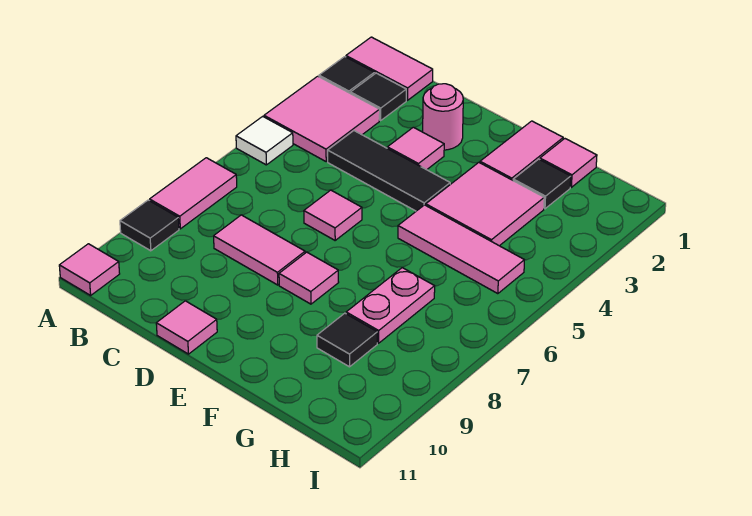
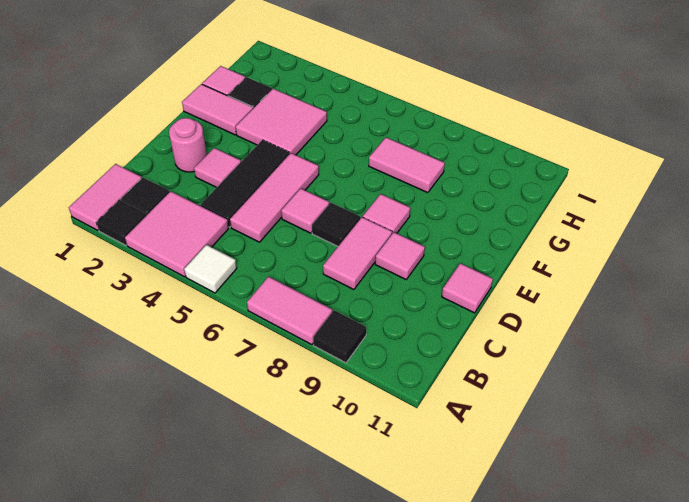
pink tile A11 level 1 -> pink tile D9 level 1
pink tile F5:H5 level 1 -> pink tile C5:E5 level 1
pink plate G7:G8 level 1 -> pink tile G7:G8 level 1
black tile G9 level 1 -> black tile D7 level 1

